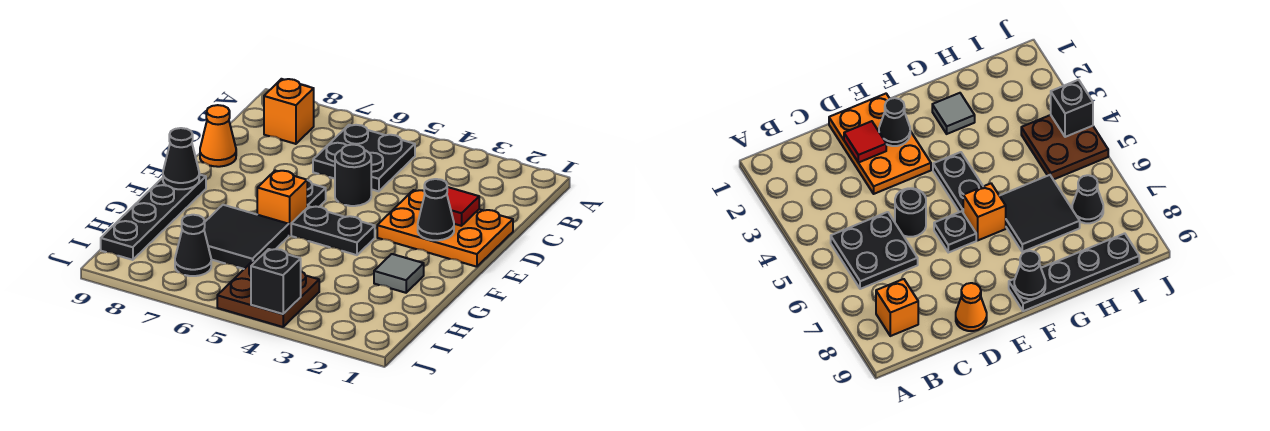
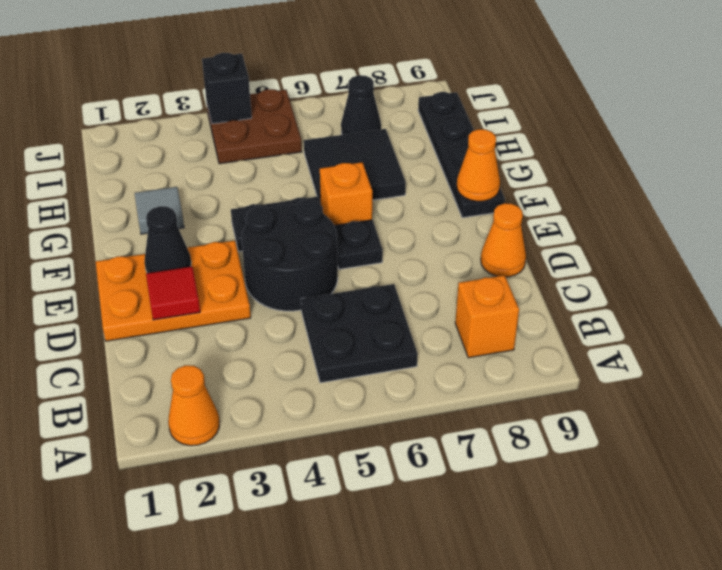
none -> orange cone A2 level 1
black round brick D5 level 1 -> black round brick D4:E5 level 1
black cone F9 level 2 -> orange cone F9 level 2

